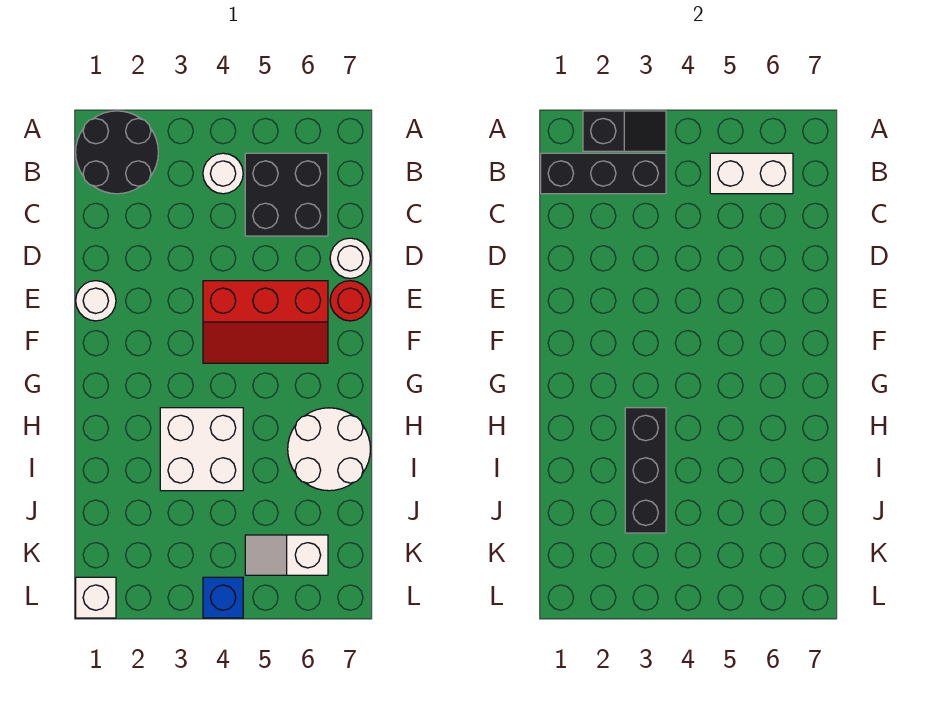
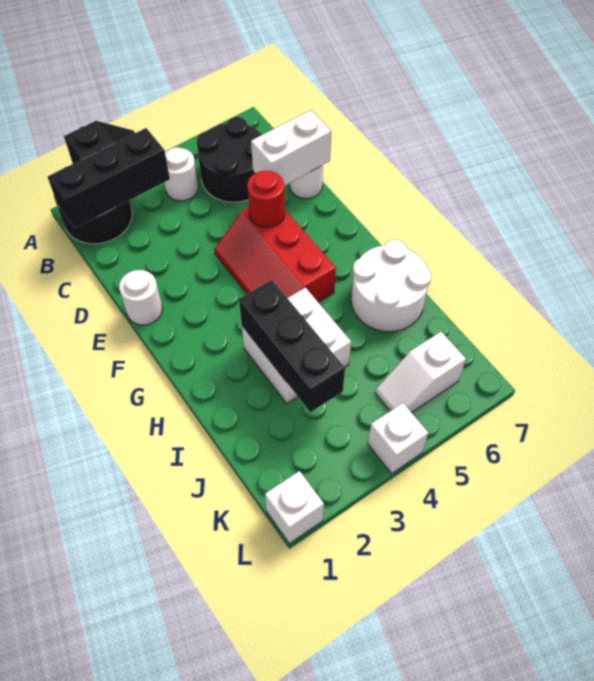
black brick B5:C6 level 1 -> black round brick B5:C6 level 1
white brick B5:B6 level 2 -> white brick D6:D7 level 2
red slope E4:F6 level 1 top E -> red slope E4:G5 level 1 top 5
red round brick E7 level 1 -> red round brick E5 level 2
blue brick L4 level 1 -> white brick L4 level 1

